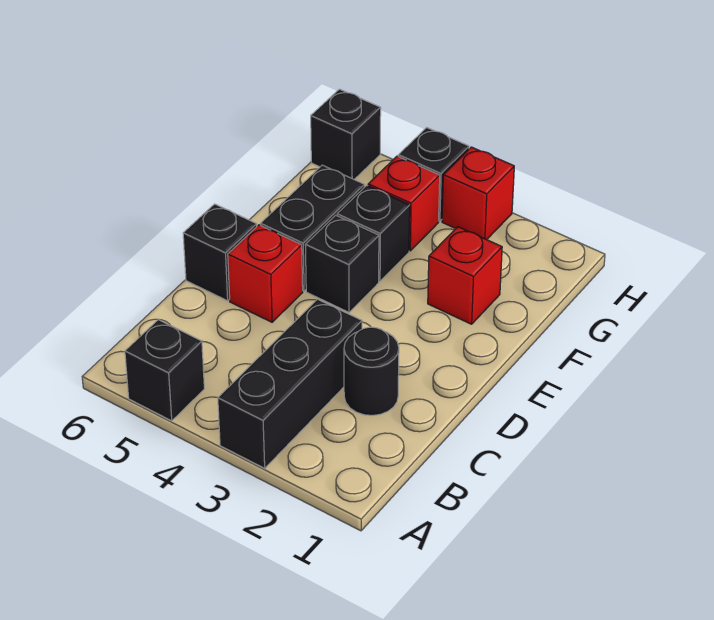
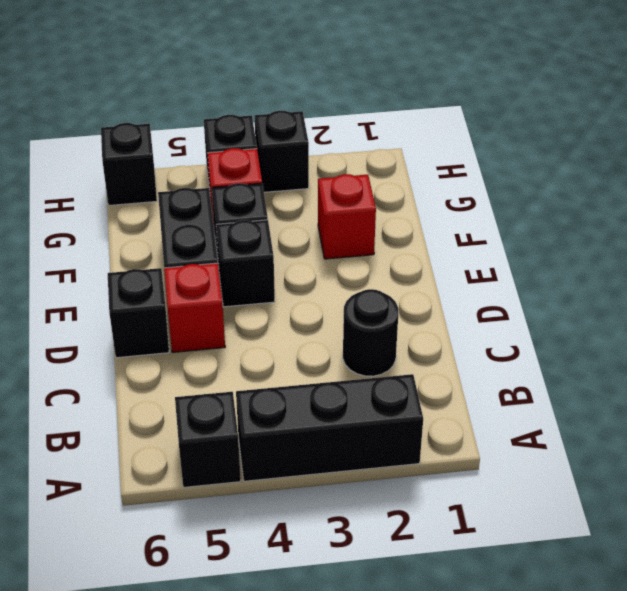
black brick A3:C3 level 1 -> black brick A2:A4 level 1
red brick H3 level 1 -> black brick H3 level 1

